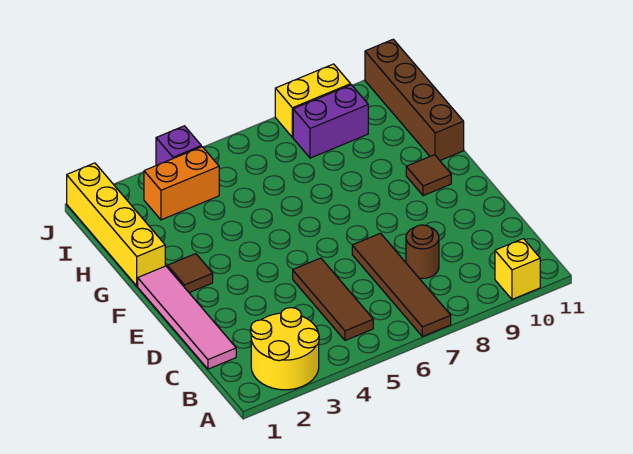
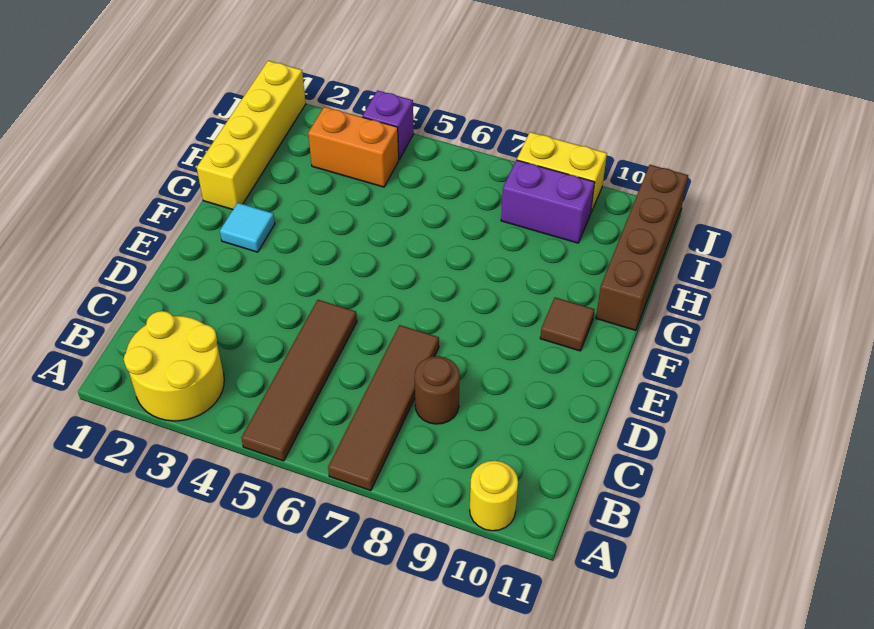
yellow brick A10 level 1 -> yellow round brick A10 level 1
brown tile B5:D5 level 1 -> brown tile A5:D5 level 1
pink tile C1:F1 level 1 -> none
brown tile F2 level 1 -> cyan tile F2 level 1

